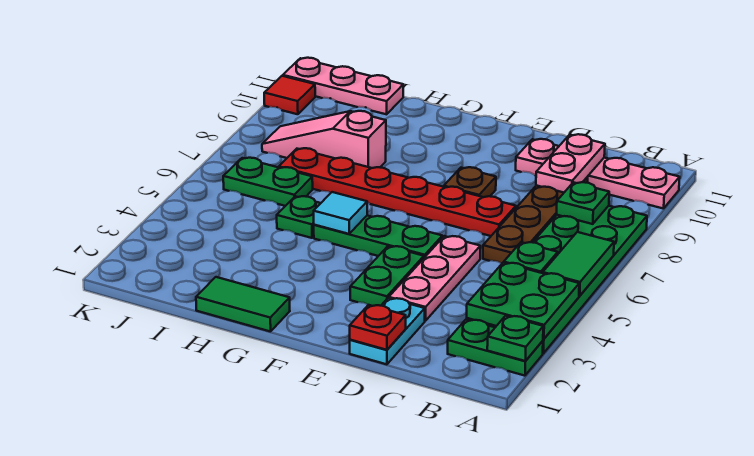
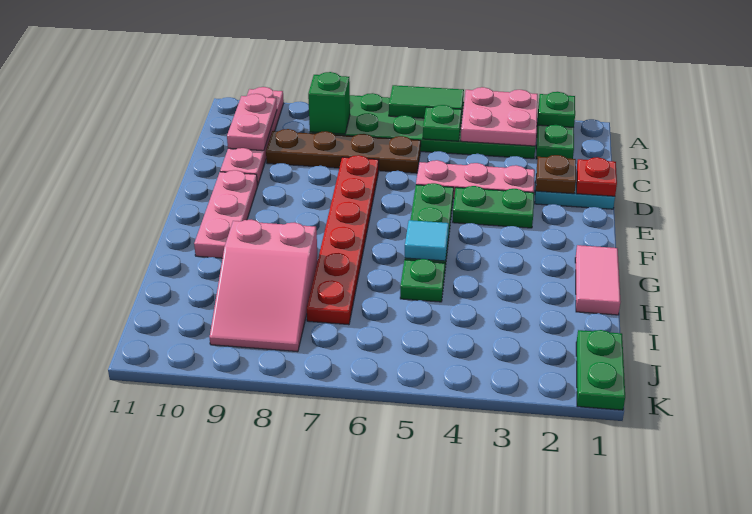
green plate A3:B4 level 2 -> pink plate A3:B4 level 2
green plate B8 level 2 -> green brick B8 level 2
pink plate C9:C10 level 2 -> pink plate B10:C10 level 2
brown plate E8 level 1 -> brown plate D2 level 2
green tile G1:H1 level 1 -> pink tile G1:H1 level 1
pink slope H8:J8 level 1 top H -> pink slope H8:J9 level 1 top H
green plate I6:J6 level 1 -> green plate J1:K1 level 1
pink plate I11:K11 level 1 -> pink plate E10:G10 level 1
red tile K10 level 1 -> none

